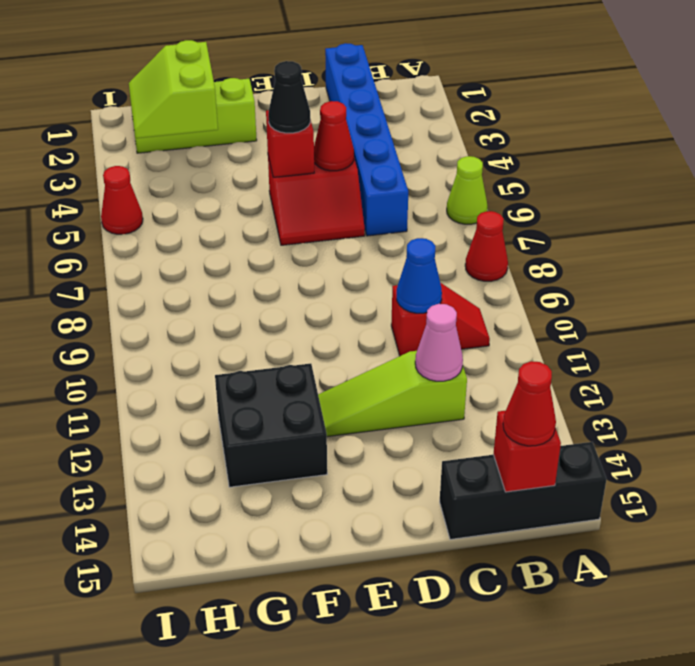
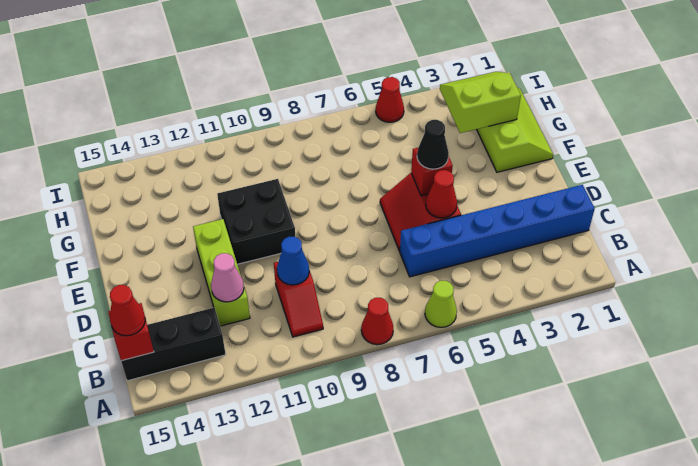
black brick A15:C15 level 1 -> black brick B13:B15 level 1
lime slope C12:E12 level 1 top C -> lime brick C12:E12 level 1
black brick F12:G13 level 1 -> black brick E10:F11 level 1

